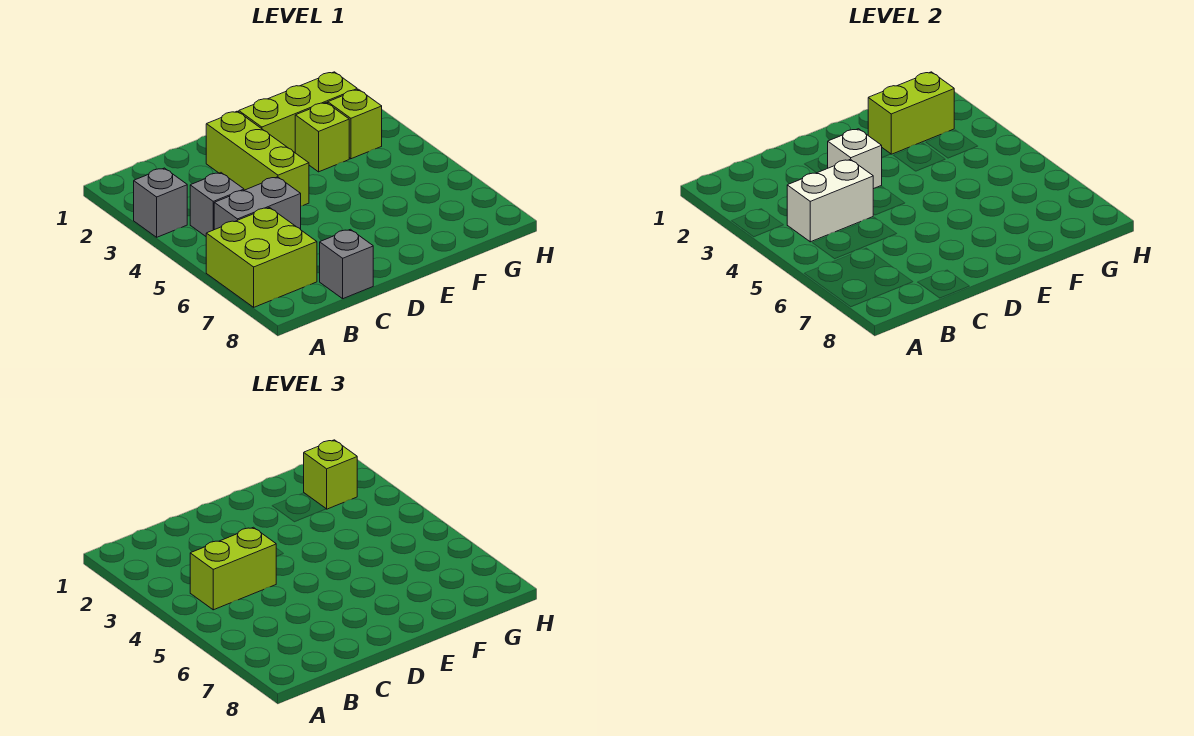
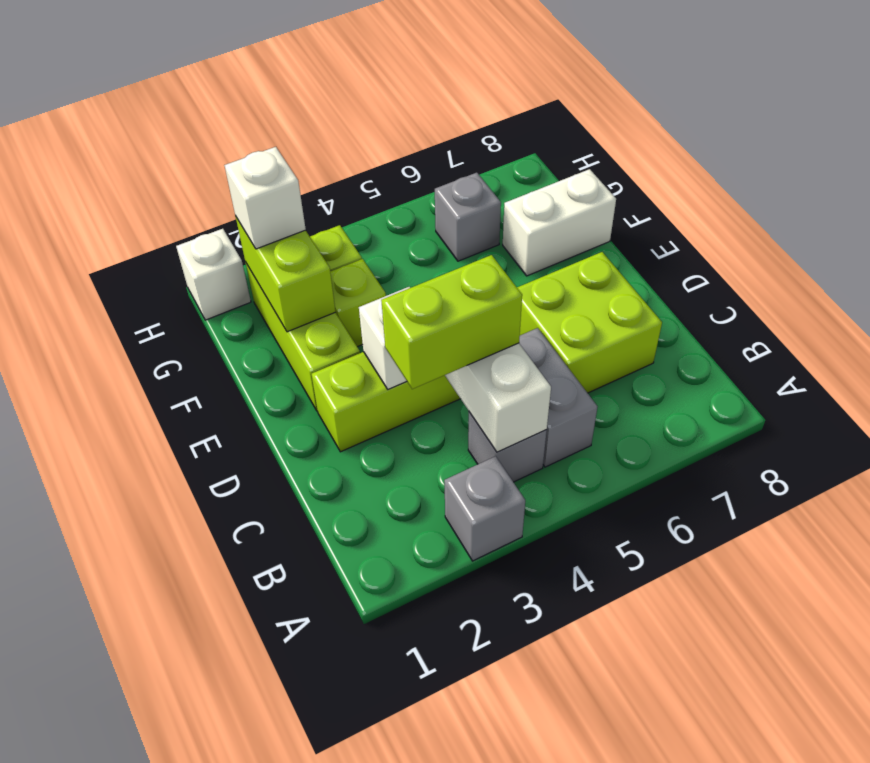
lime brick A6:B7 level 1 -> lime brick C6:D7 level 1
lime brick B4:C4 level 3 -> lime brick C3:C4 level 3
grey brick C8 level 1 -> grey brick G6 level 1
none -> white brick F7:F8 level 1
lime brick G2 level 3 -> white brick G2 level 3
none -> white brick H1 level 1

